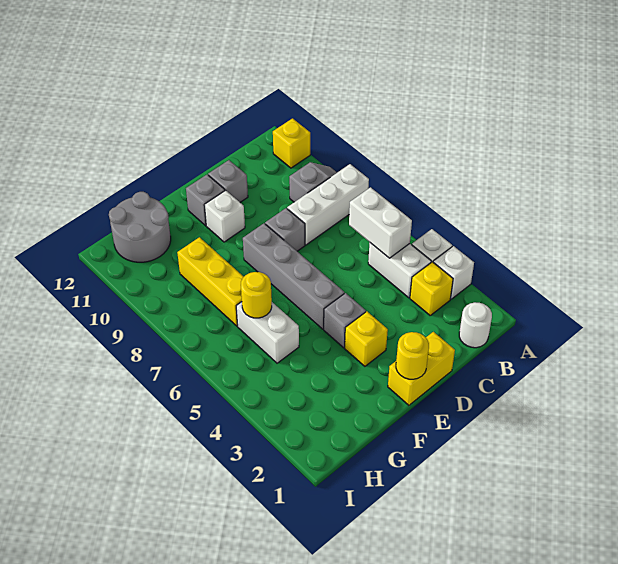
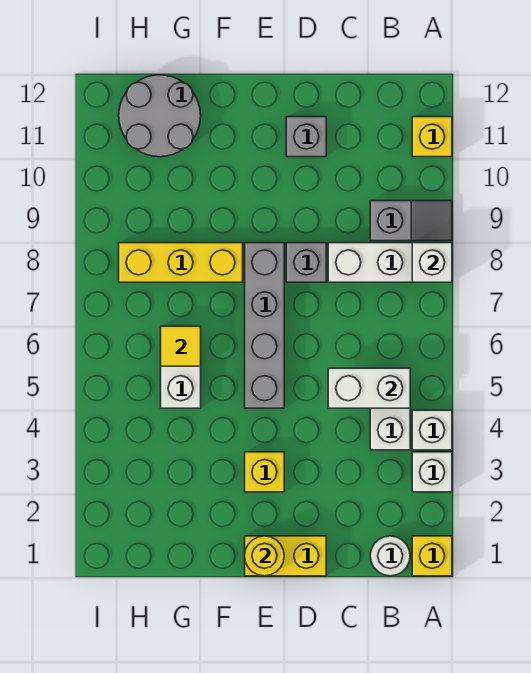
yellow brick B3 level 1 -> yellow brick A1 level 1
white brick B5:B6 level 2 -> white brick B5:C5 level 2
grey brick E4 level 1 -> none
white brick E10 level 1 -> white brick A8 level 2
grey brick E11 level 1 -> none
yellow round brick G6 level 2 -> yellow tile G6 level 2
yellow brick G7:G9 level 1 -> yellow brick F8:H8 level 1

